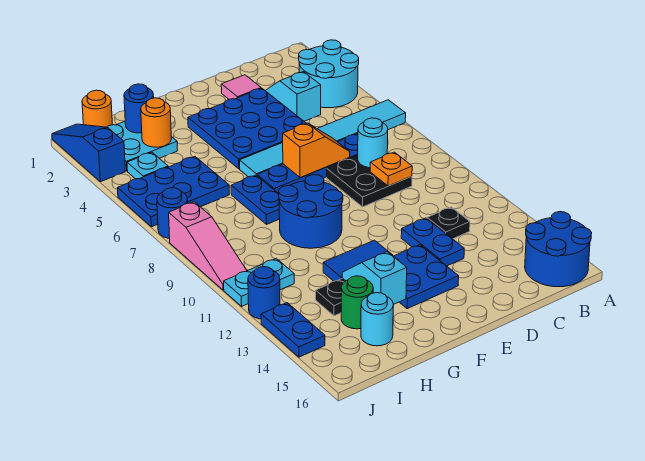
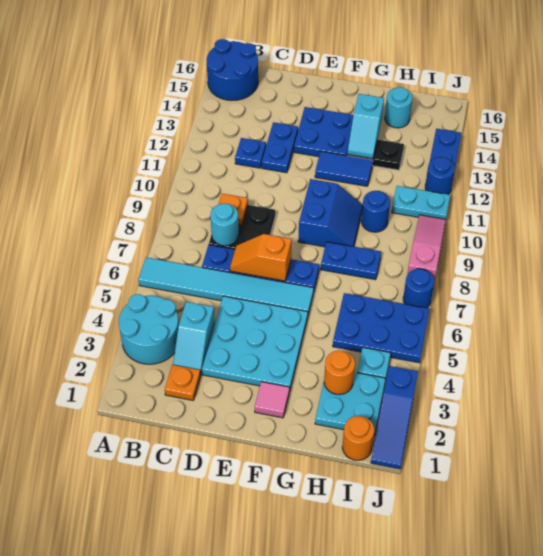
none -> orange plate C2 level 1
black plate C12 level 1 -> blue plate C12 level 1
pink tile D2 level 1 -> pink tile F2 level 1
blue plate D3:F5 level 1 -> cyan plate D3:F5 level 1
blue round brick F9:G10 level 1 -> blue slope F9:G10 level 1 top F
blue plate G7:G8 level 1 -> blue plate G8:H8 level 1
blue round brick H2 level 2 -> blue round brick H10 level 1
green round brick H14 level 1 -> none

